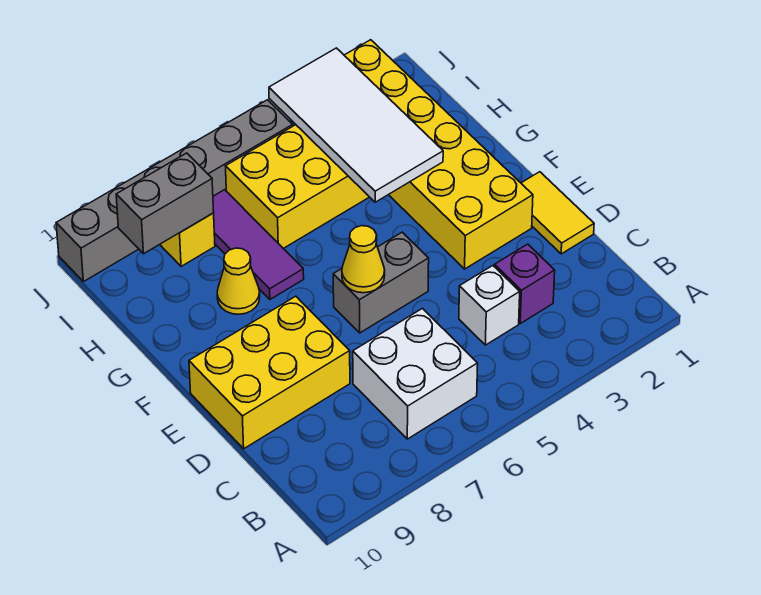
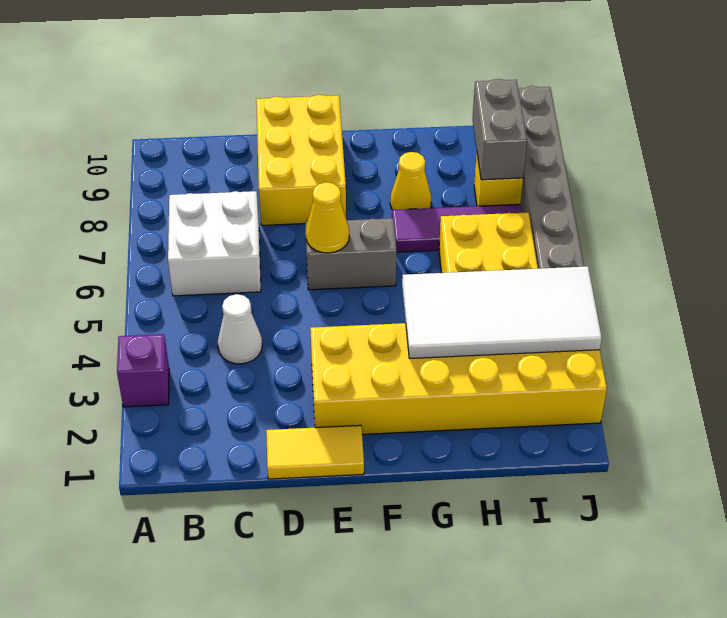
purple brick C3 level 1 -> purple brick A3 level 1
white brick C4 level 1 -> white cone C4 level 1
grey brick E5:E6 level 1 -> grey brick E6:F6 level 1

